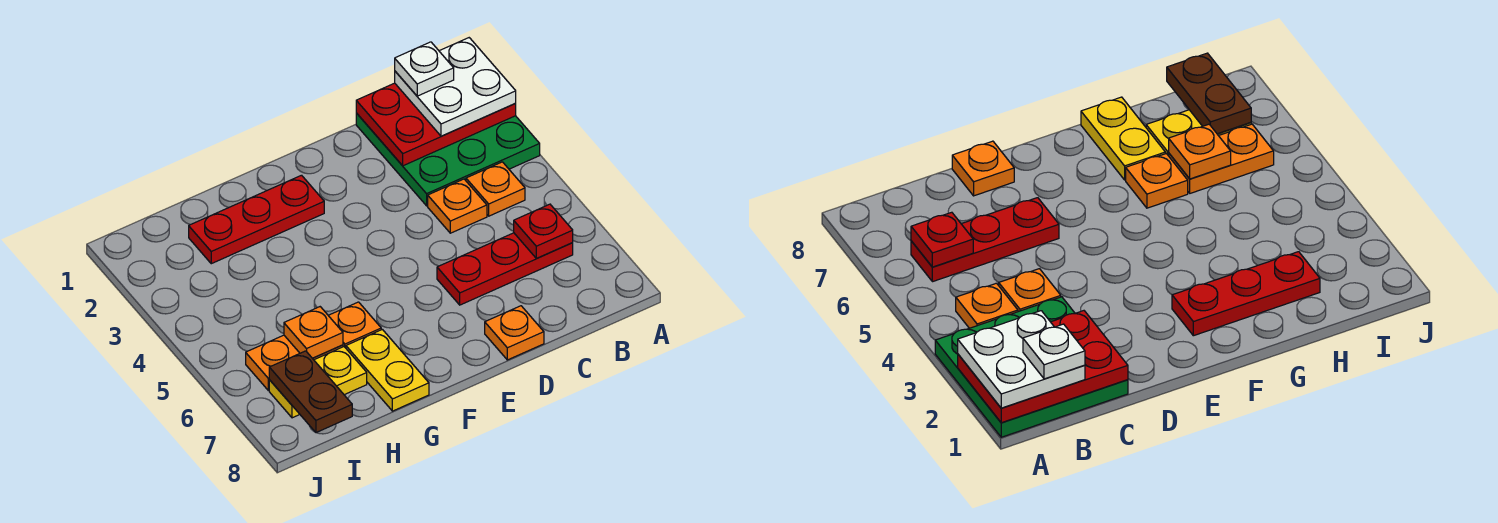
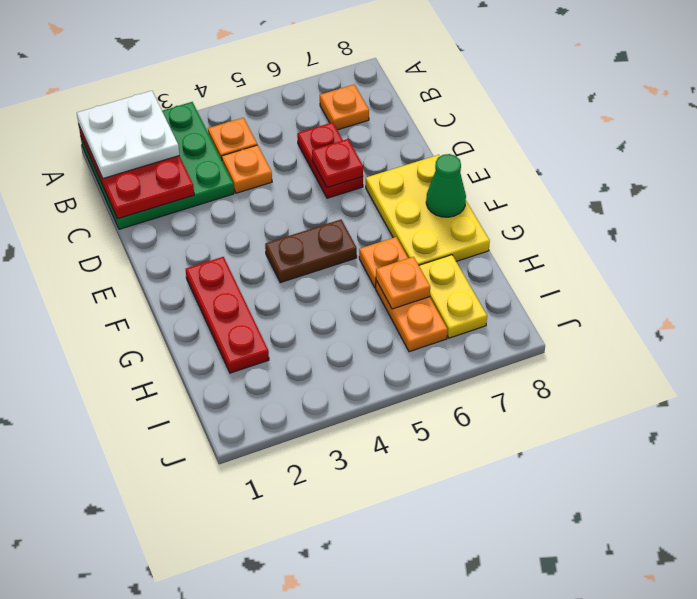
white plate B1 level 4 -> none
red plate B6:D6 level 1 -> red plate C6:D6 level 1
red plate B6 level 2 -> red plate D6 level 2
orange plate D8 level 1 -> orange plate B7 level 1
none -> green cone F8 level 2
yellow plate G7:G8 level 1 -> yellow plate E7:G8 level 1
brown plate I7:I8 level 2 -> brown plate F4:F5 level 1

